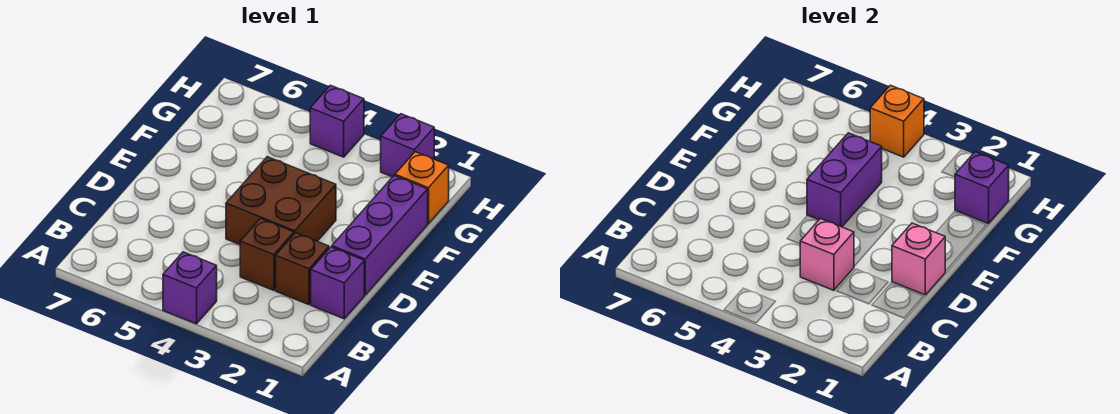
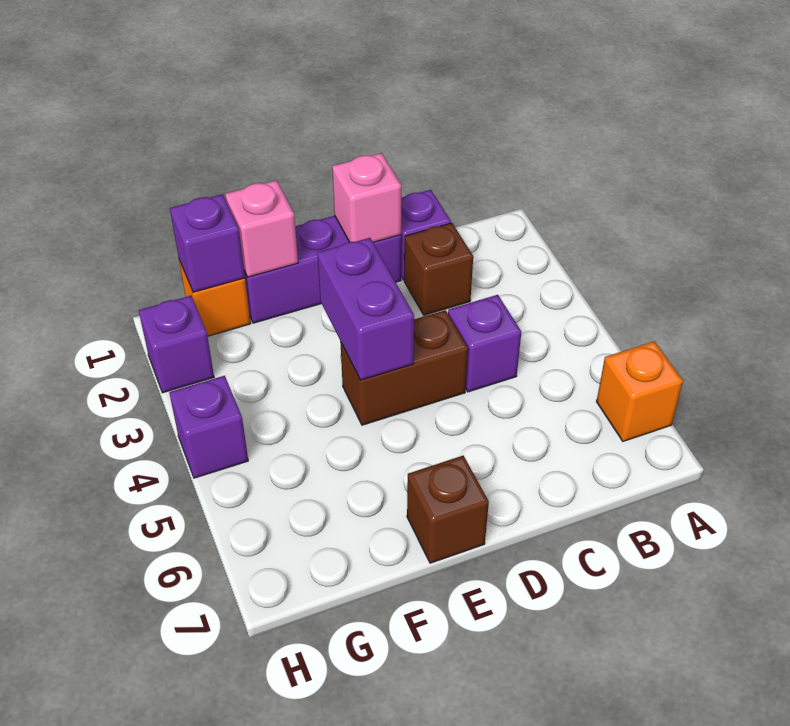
purple brick A4 level 1 -> purple brick C4 level 1
brown brick C3 level 1 -> brown brick E7 level 1
pink brick C3 level 2 -> pink brick F1 level 2
brown brick D3:E4 level 1 -> brown brick D4:E4 level 1
purple brick E4:F4 level 2 -> purple brick E3:E4 level 2
orange brick H4 level 2 -> orange brick A6 level 1

